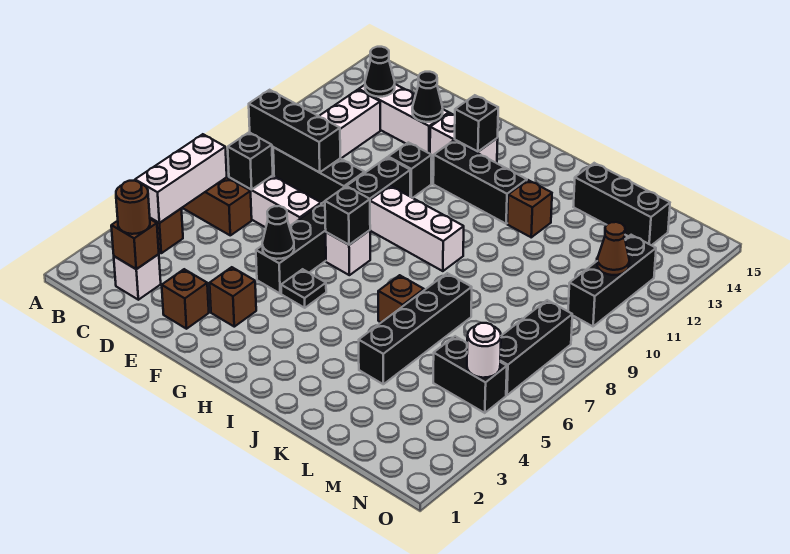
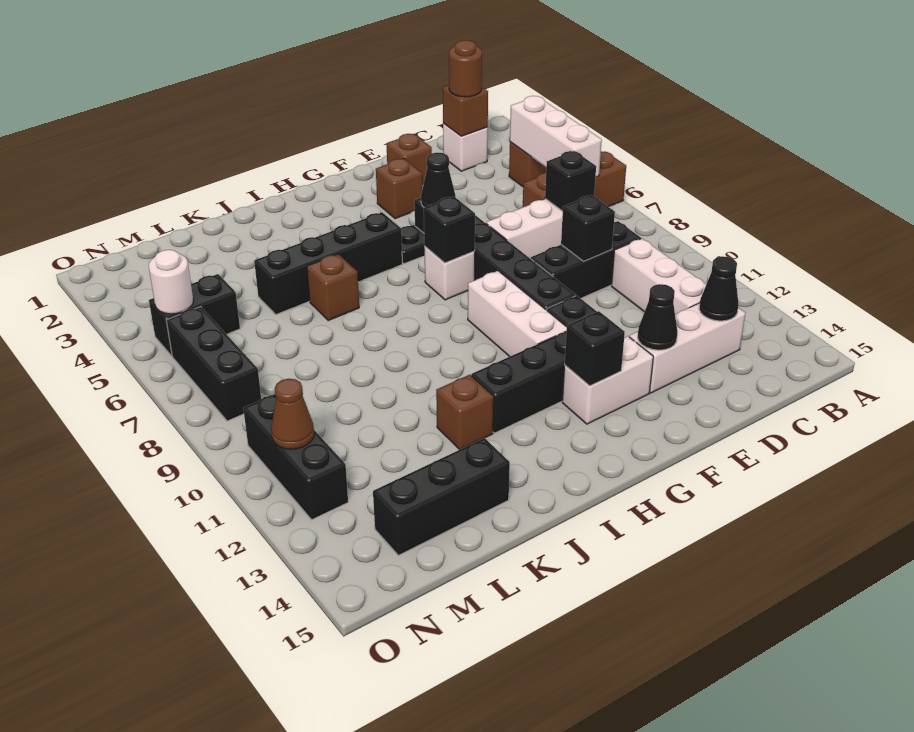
black brick B9:D9 level 2 -> black brick D9 level 2
white brick G9:I9 level 1 -> white brick G9:G11 level 1
black brick K4:K7 level 1 -> black brick H5:K5 level 1

